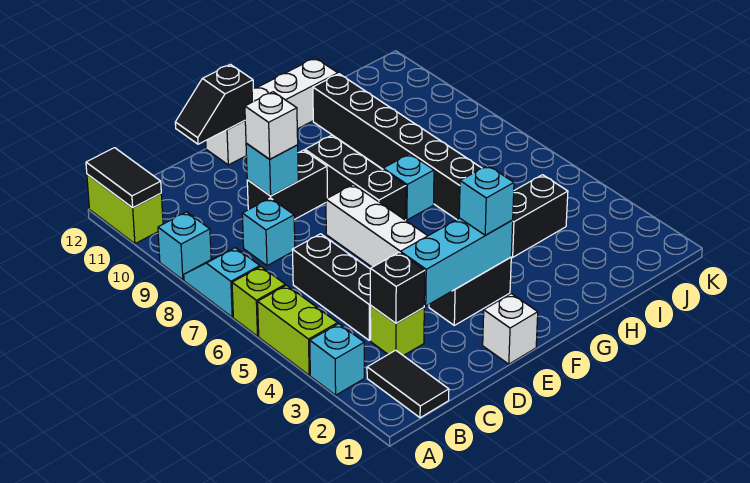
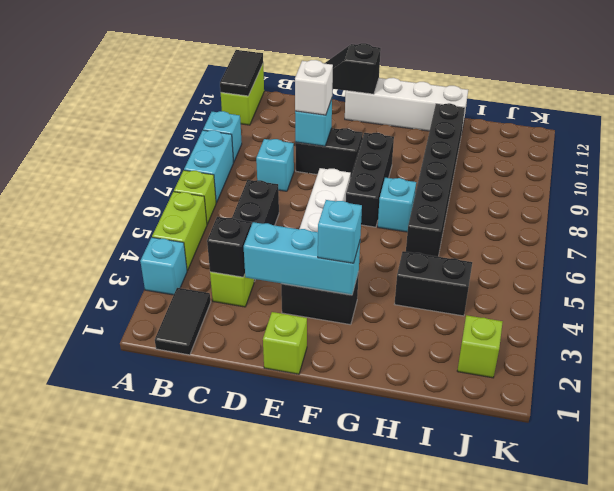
cyan slope A7:A8 level 1 top 7 -> cyan brick A7:A8 level 1
white brick E1 level 1 -> lime brick E1 level 1
none -> lime brick J2 level 1

